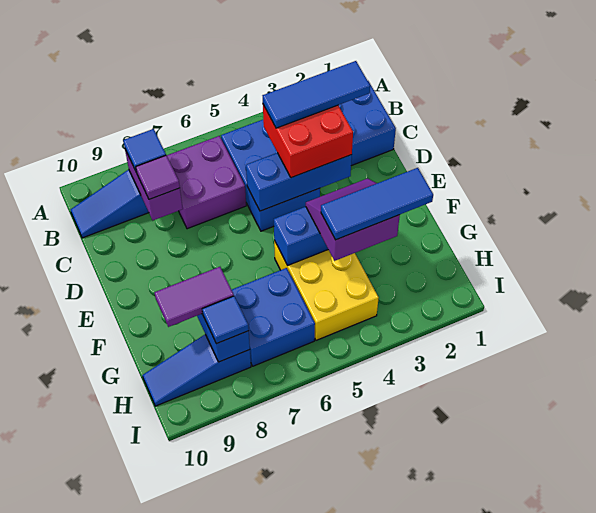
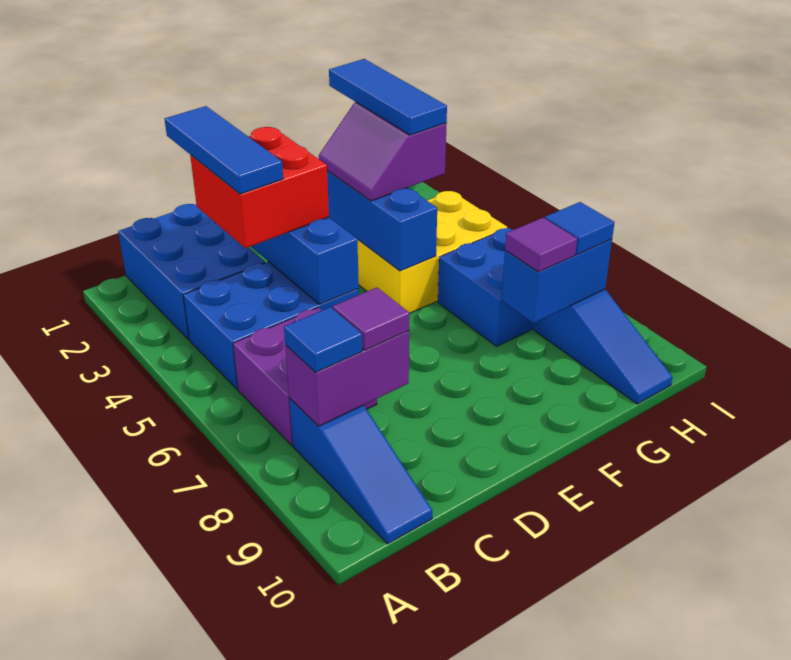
purple tile G8:G9 level 3 -> purple tile G8 level 3

